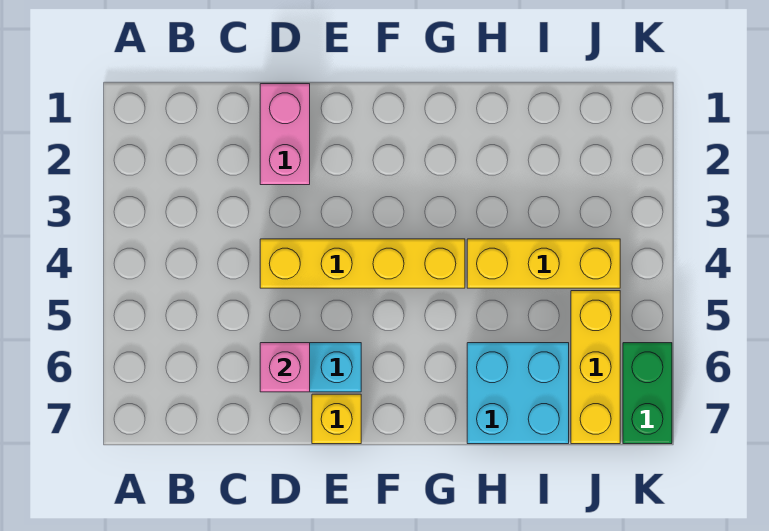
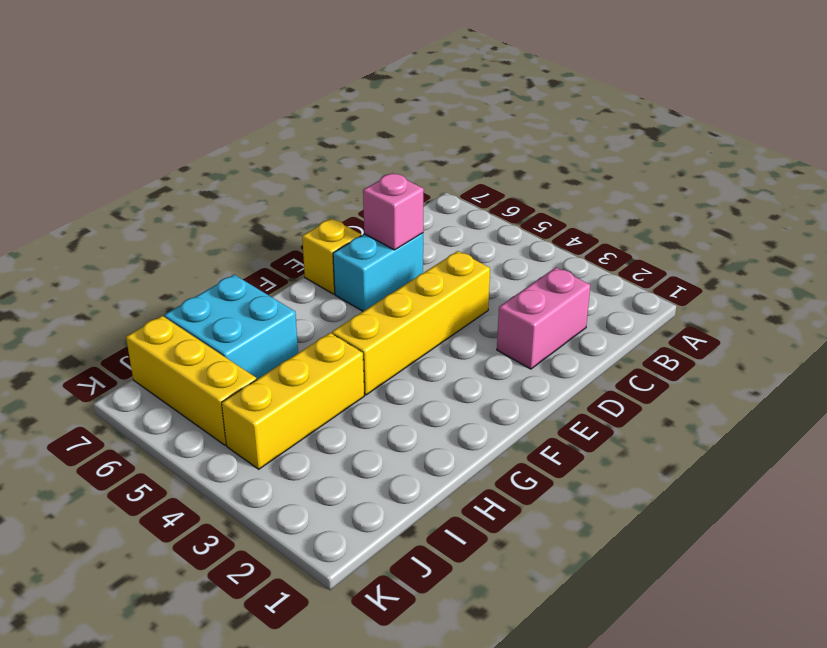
pink brick D1:D2 level 1 -> pink brick C2:D2 level 1
green brick K6:K7 level 1 -> none

